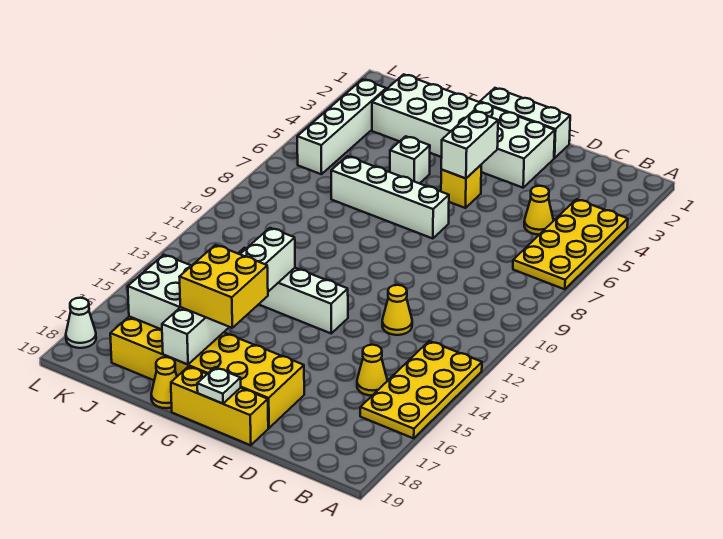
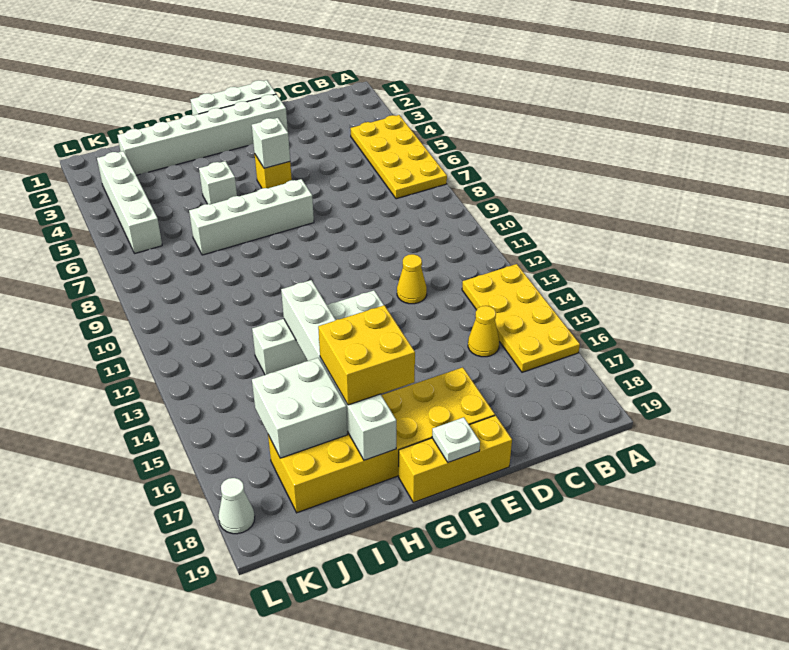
yellow cone C5 level 1 -> none
white brick E2:J3 level 1 -> white brick E2:J2 level 1
white brick F4:F5 level 2 -> white brick F5 level 2
yellow cone H19 level 1 -> none

